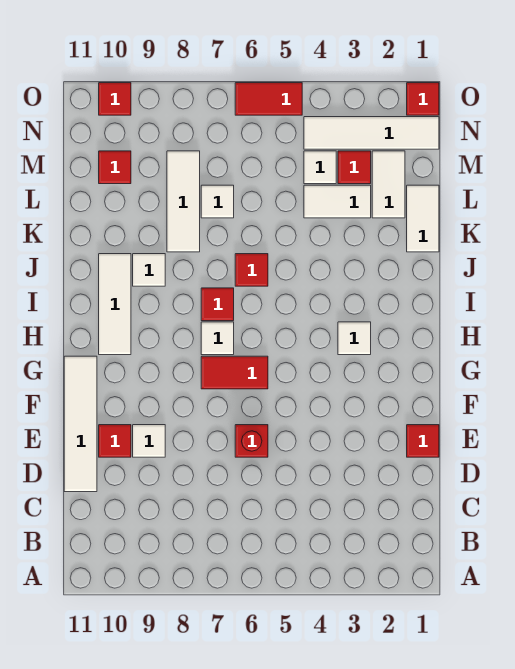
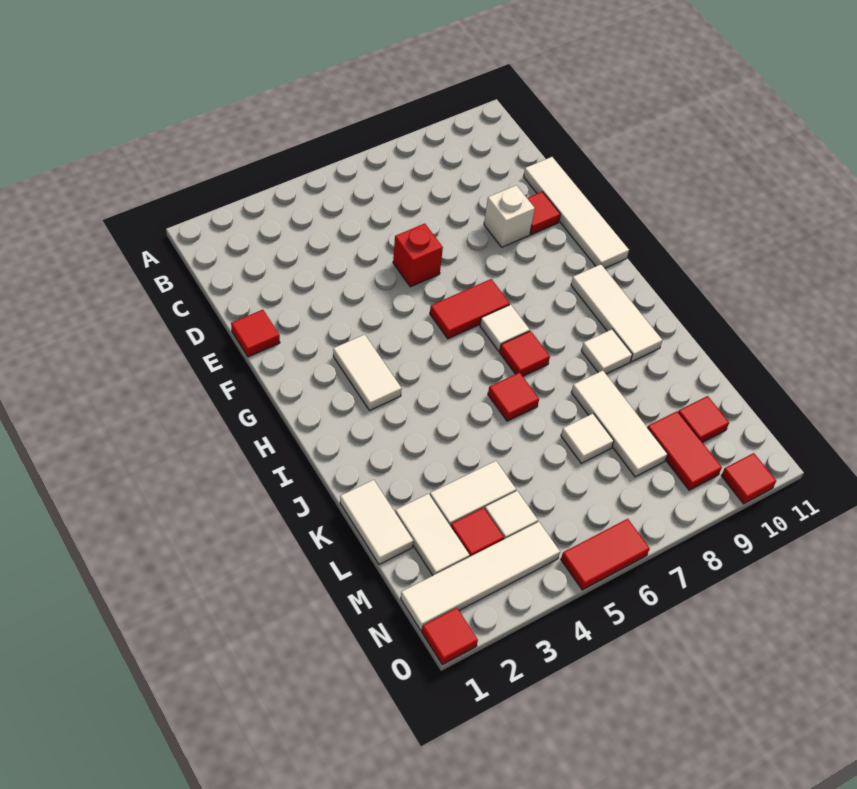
white tile E9 level 1 -> white brick E9 level 1
white tile H3 level 1 -> white tile G3:H3 level 1
none -> red tile M9:N9 level 1

